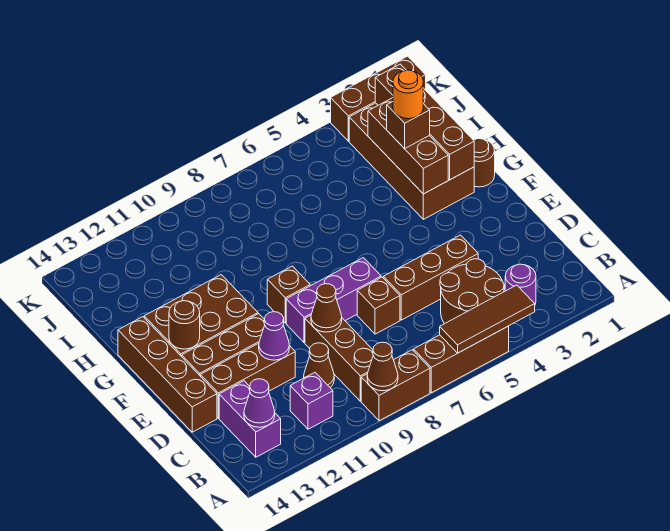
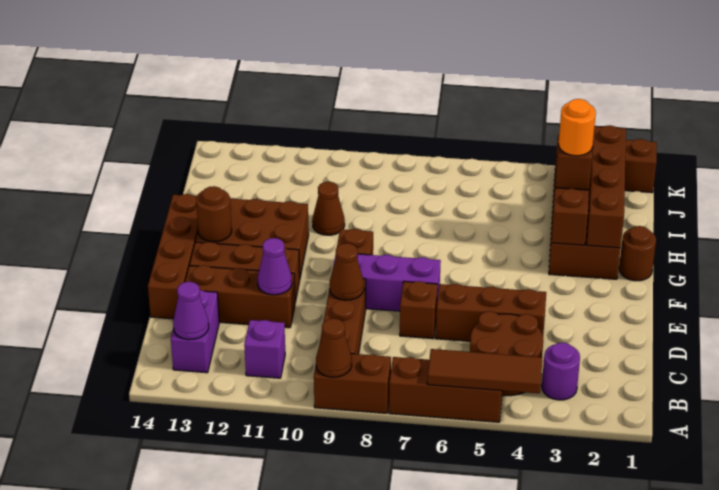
brown cone C10 level 1 -> brown cone H10 level 1

